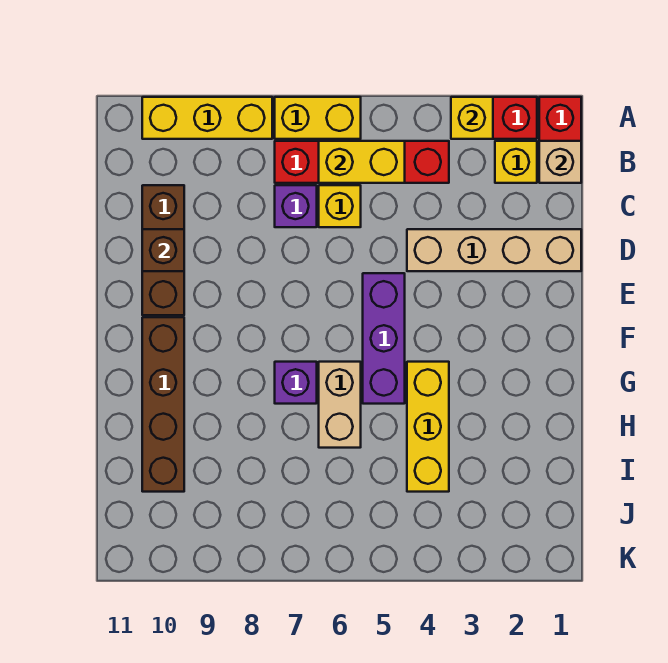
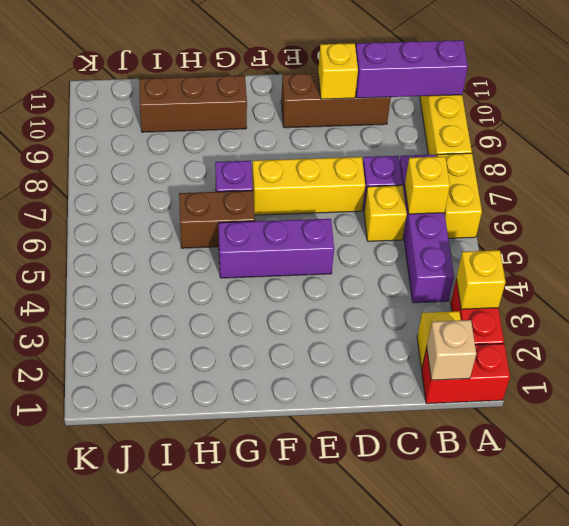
none -> purple brick A10:C10 level 2
red brick B4:B7 level 1 -> purple brick B4:B7 level 1
yellow brick B5:B6 level 2 -> yellow brick B6 level 2
tan brick D1:D4 level 1 -> none
brown brick D10 level 2 -> yellow brick D10 level 2
brown brick F10:I10 level 1 -> brown brick G10:I10 level 1
yellow brick G4:I4 level 1 -> yellow brick D7:F7 level 1
tan brick G6:H6 level 1 -> brown brick G6:H6 level 1

